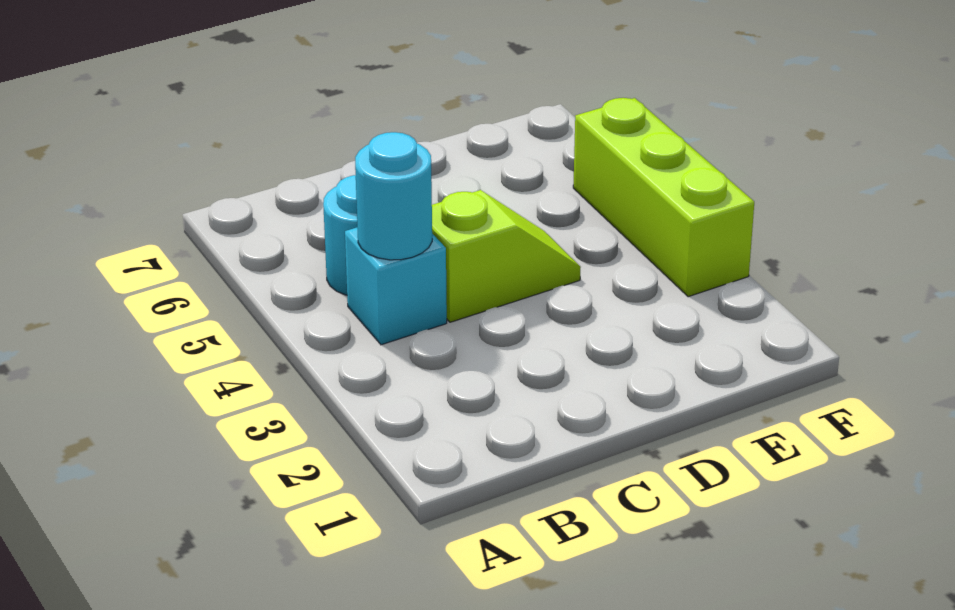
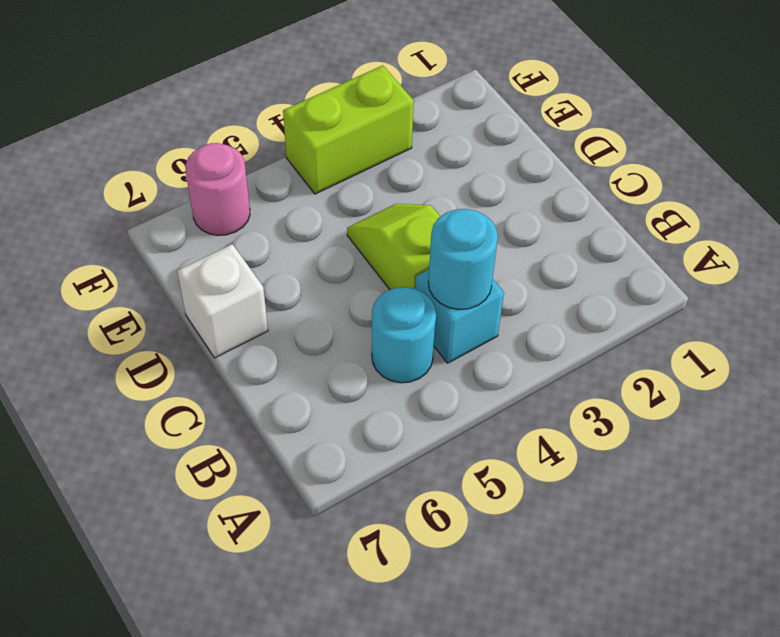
none -> white brick D7 level 1
lime brick F3:F5 level 1 -> lime brick F3:F4 level 1
none -> pink round brick F6 level 1

